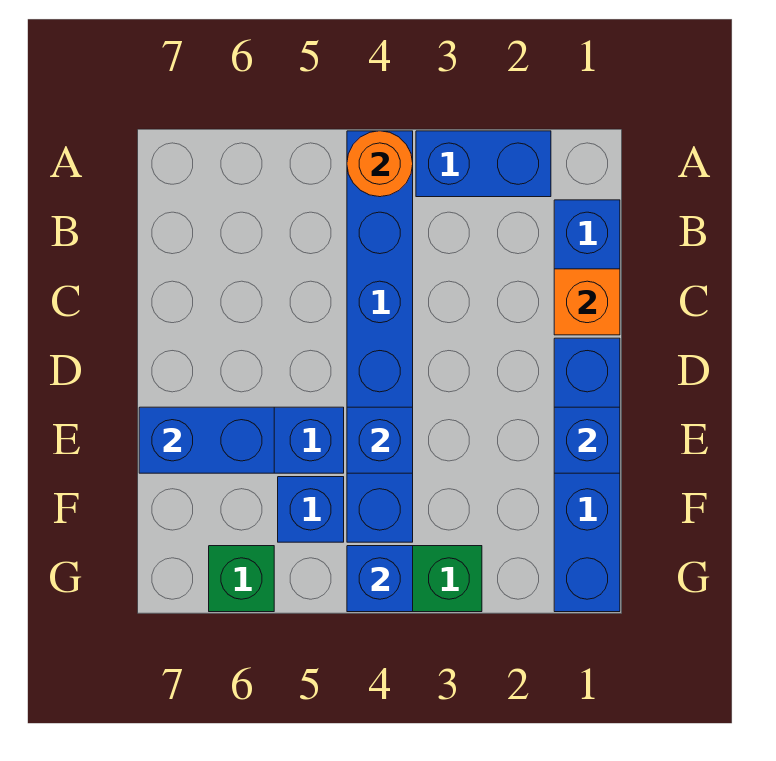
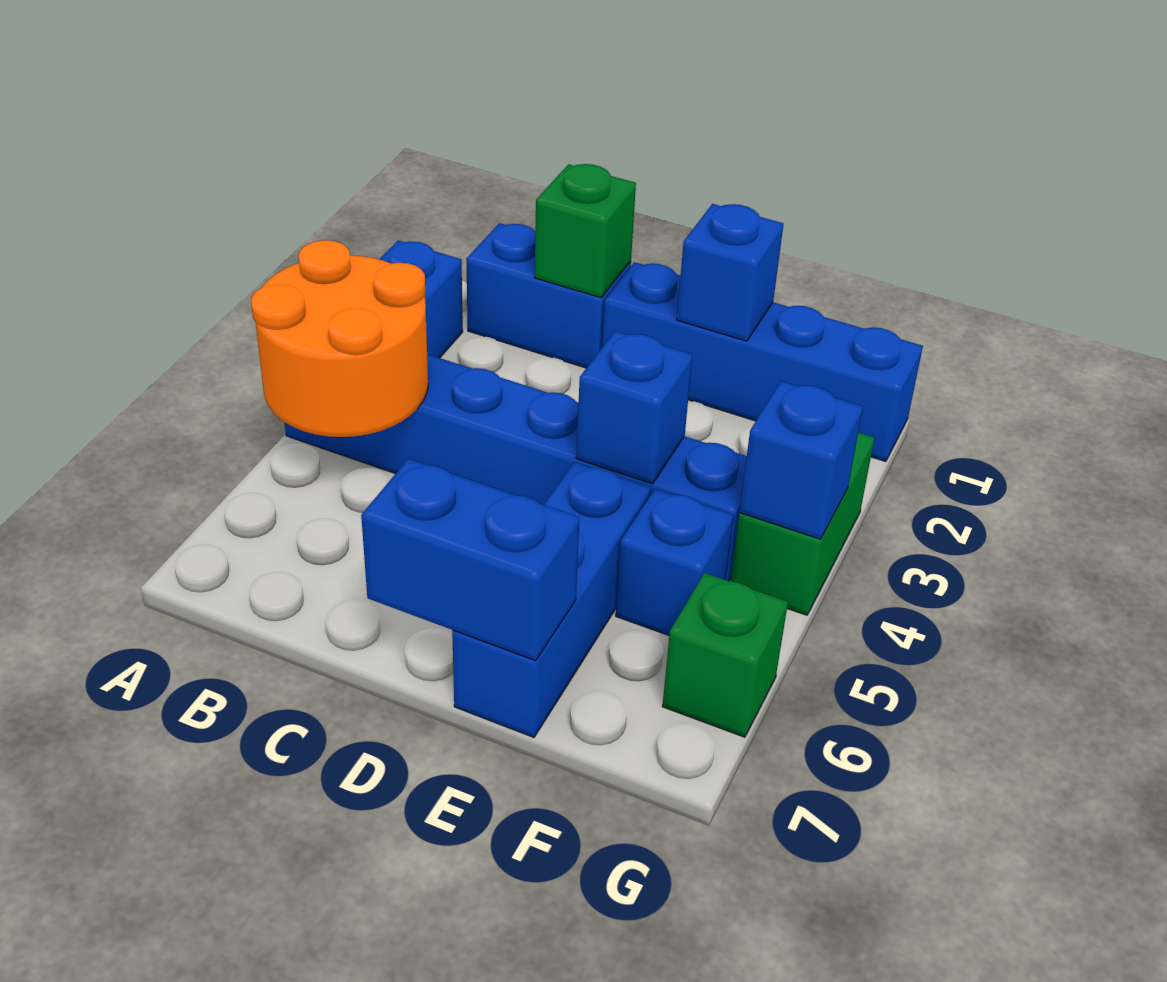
orange round brick A4 level 2 -> orange round brick A4:B5 level 2
orange brick C1 level 2 -> green brick C1 level 2
blue brick E6:E7 level 2 -> blue brick D7:E7 level 2

